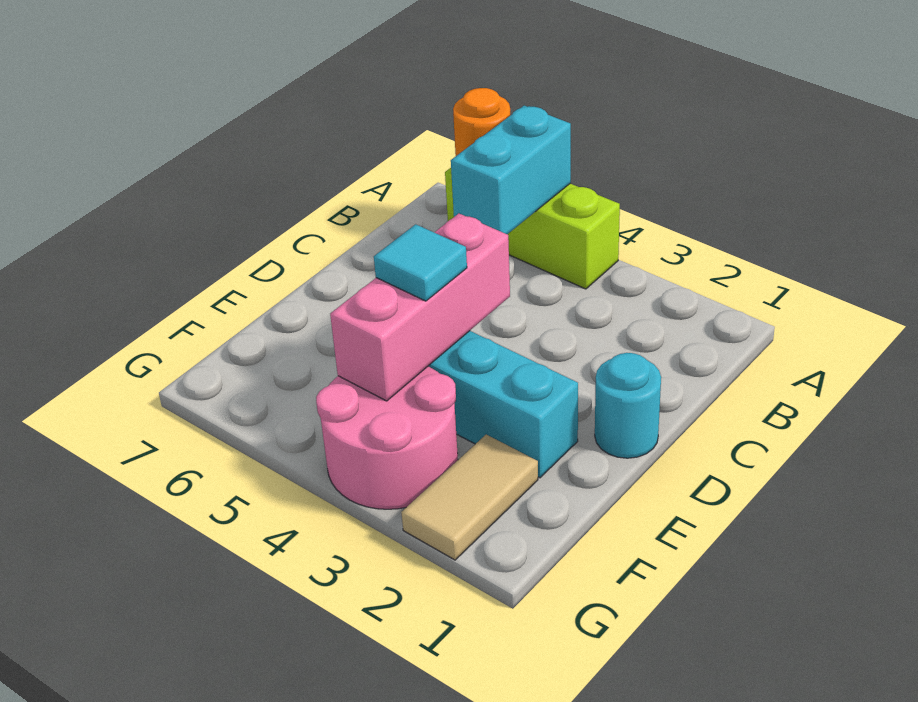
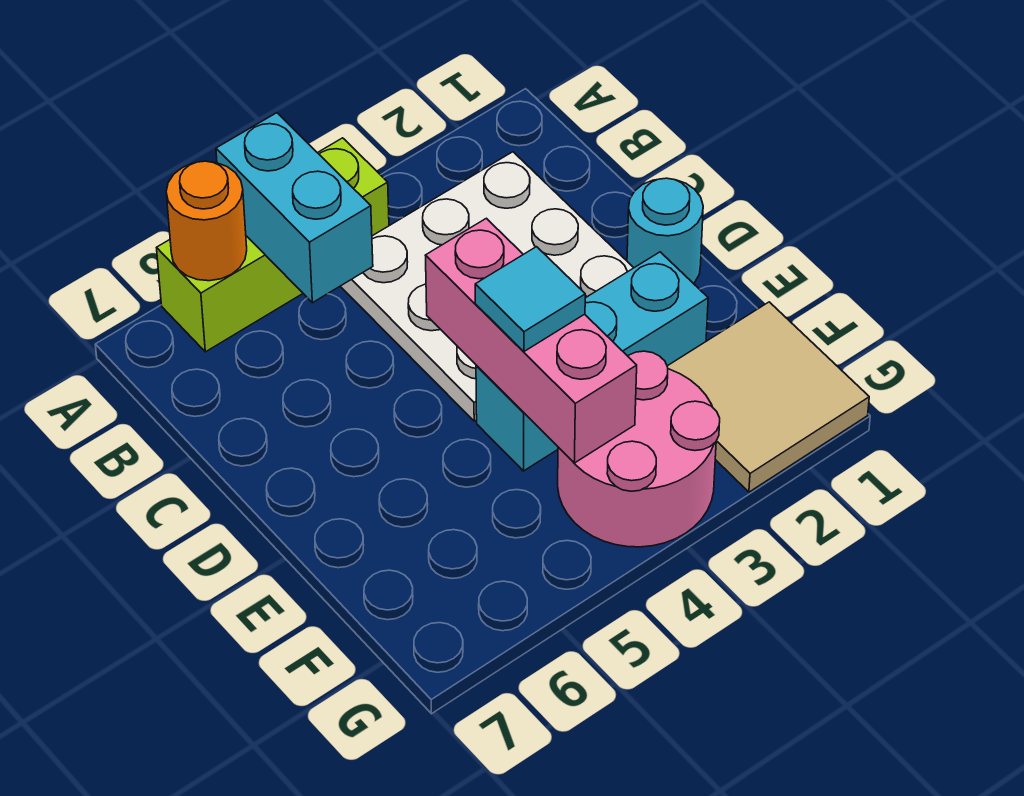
none -> white plate B2:D4 level 1
tan tile F2:G2 level 1 -> tan tile F1:G2 level 1

